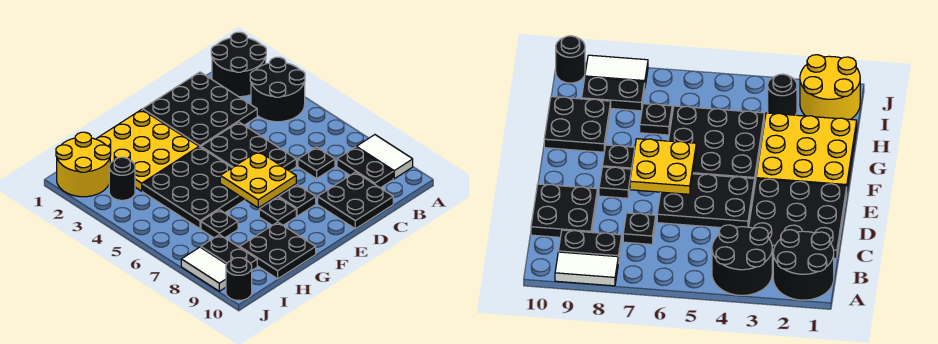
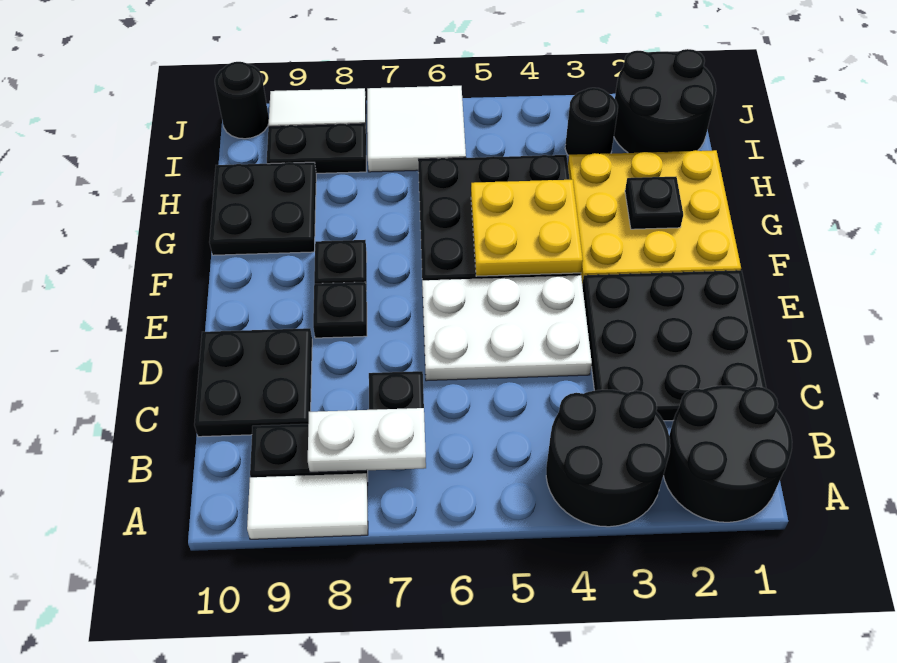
none -> white plate B7:B8 level 2
black plate D4:E6 level 1 -> white plate D4:E6 level 1
yellow plate E6:F7 level 2 -> yellow plate F4:G5 level 2
black plate H7 level 1 -> black plate G2 level 2
yellow round brick I1:J2 level 1 -> black round brick I1:J2 level 1
none -> white tile I6:J7 level 1

